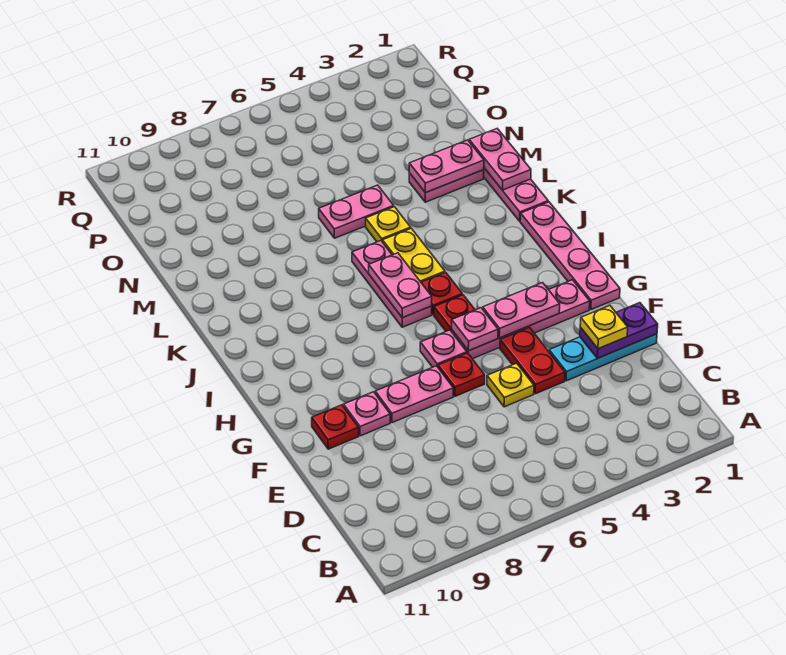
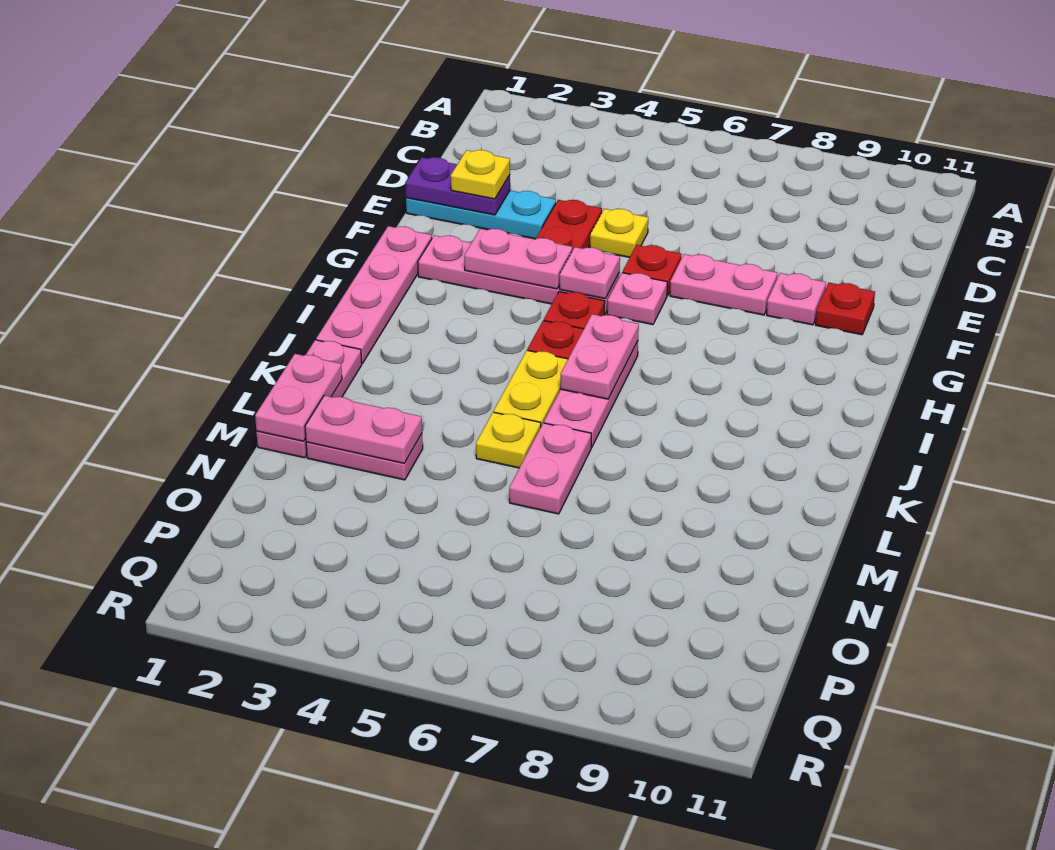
pink plate M5:M6 level 1 -> pink plate L6:M6 level 1

